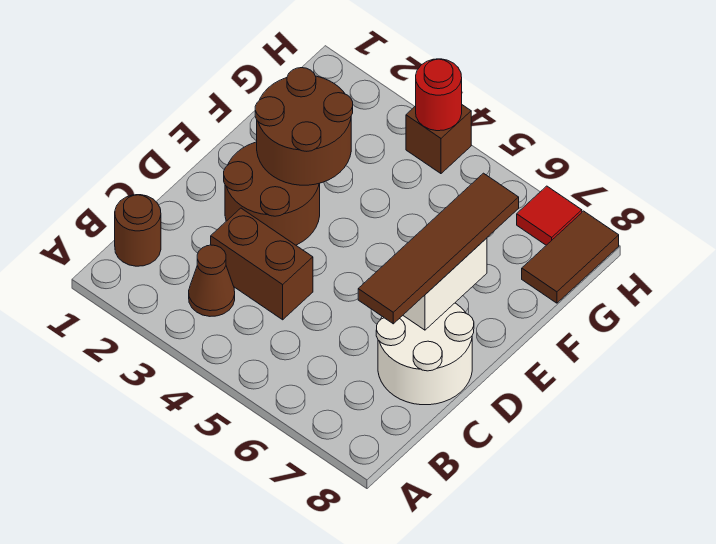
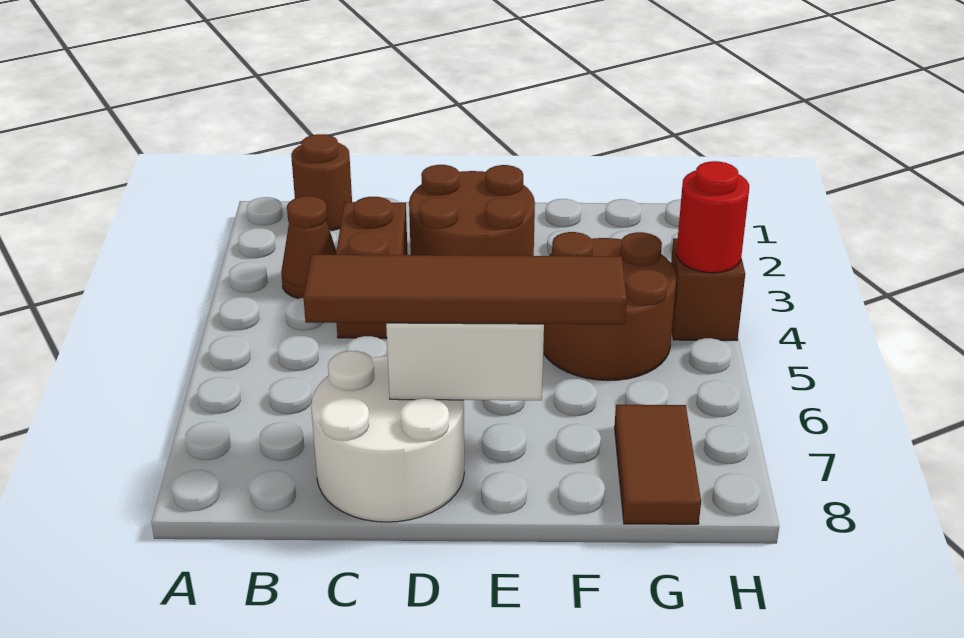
brown round brick E2:F3 level 2 -> brown round brick F4:G5 level 1
brown tile G8:H8 level 1 -> brown tile G7:G8 level 1
red tile H7 level 1 -> none

